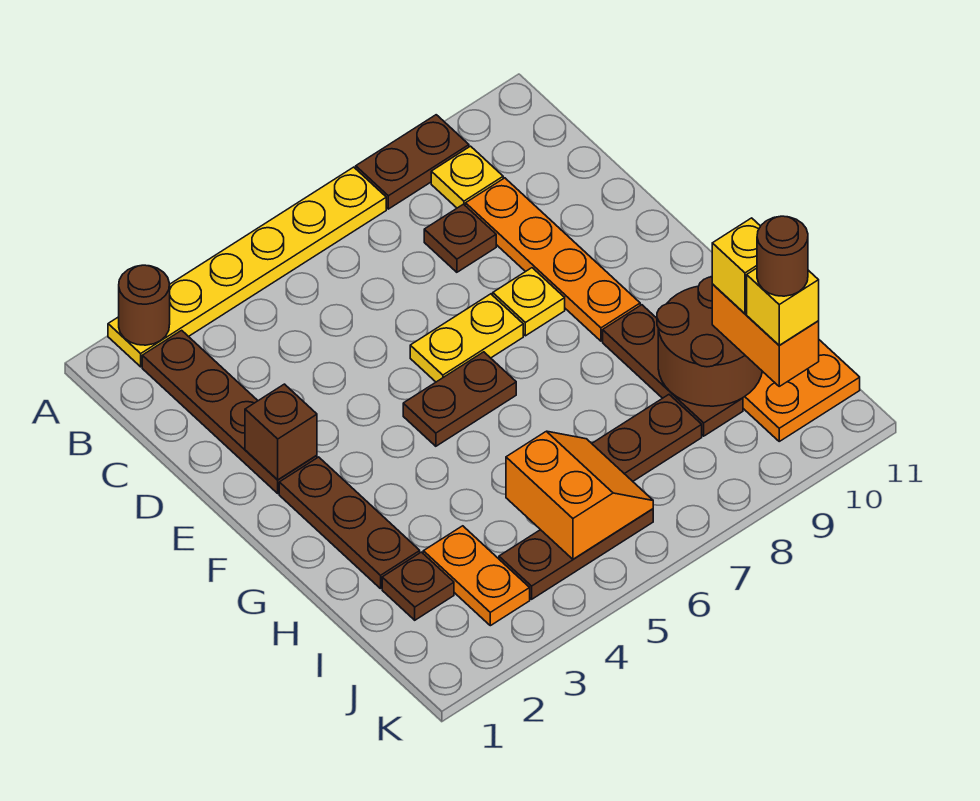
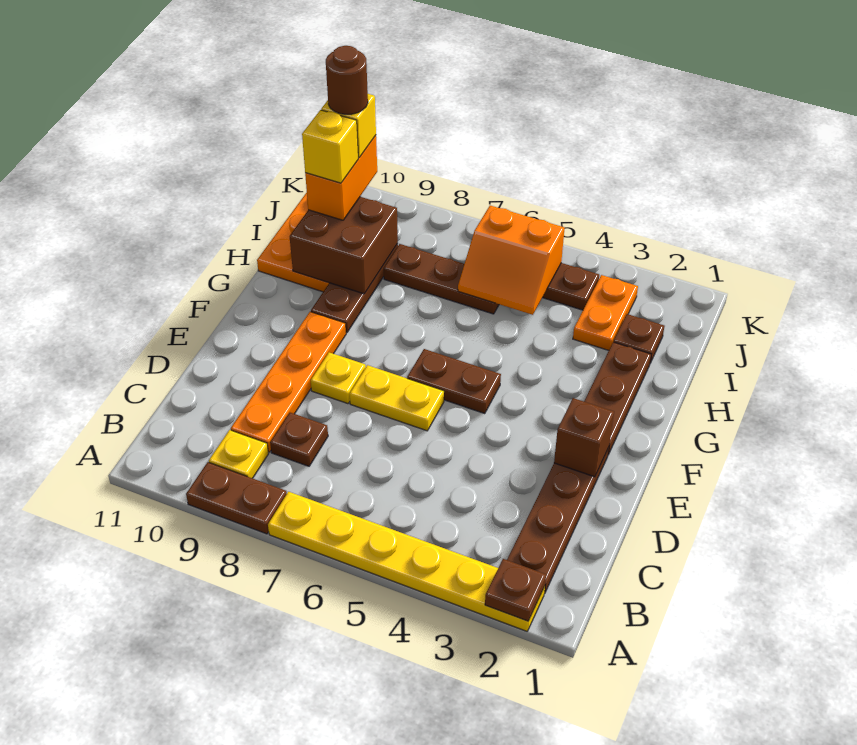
brown round brick A2 level 2 -> brown plate A2 level 2
brown round brick H9:I10 level 2 -> brown brick H9:I10 level 2
orange slope I5:J6 level 2 top 5 -> orange slope I5:J6 level 2 top J

